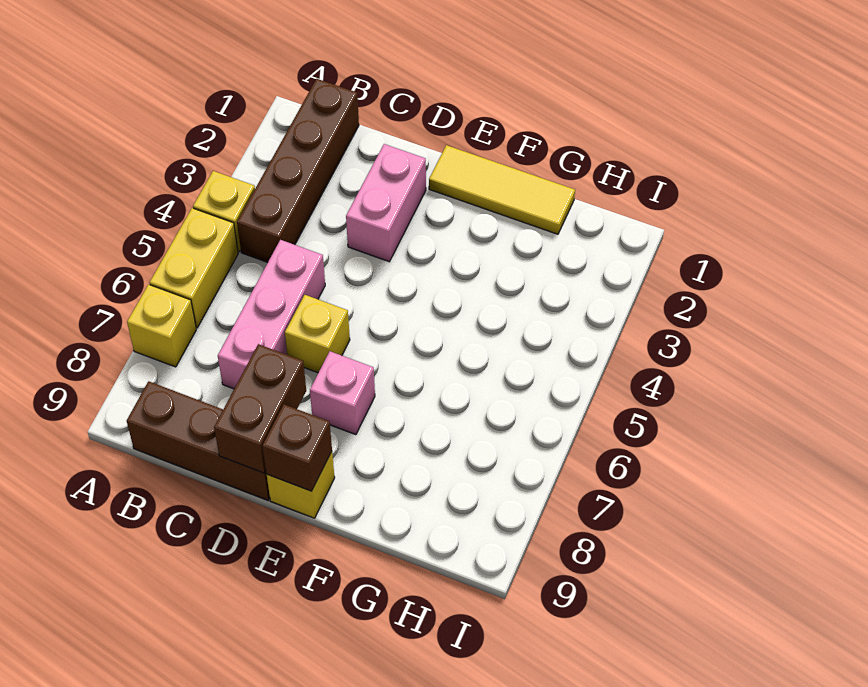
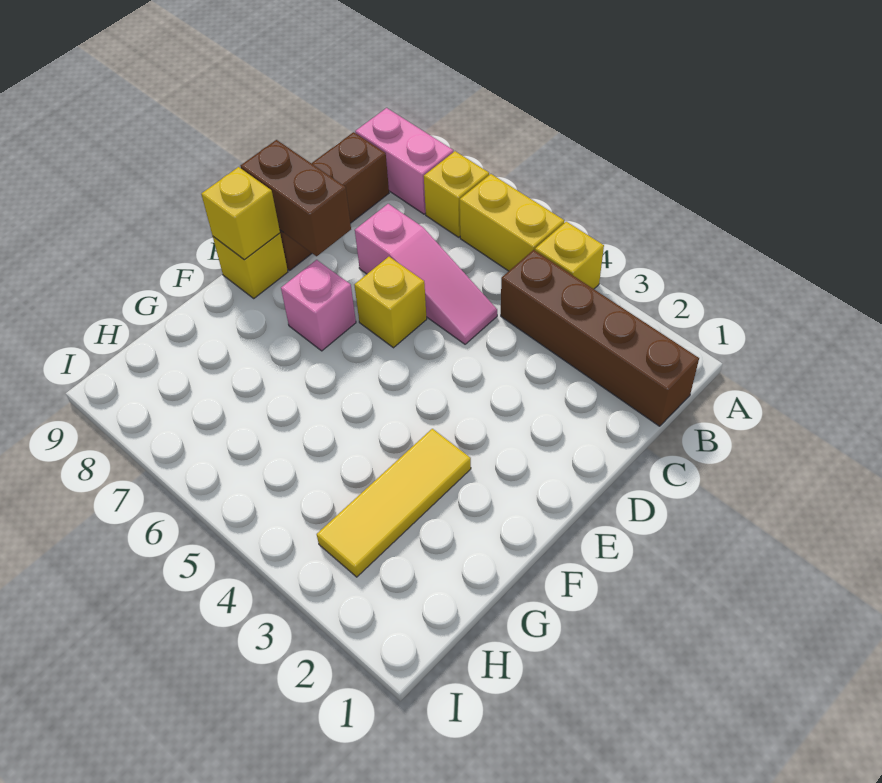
pink brick C5:C7 level 1 -> pink slope C5:C7 level 1 top 7
pink brick D2:D3 level 1 -> pink brick A8:A9 level 1
yellow tile E1:G1 level 1 -> yellow tile F3:H3 level 1
brown brick E9 level 2 -> yellow brick E9 level 2

